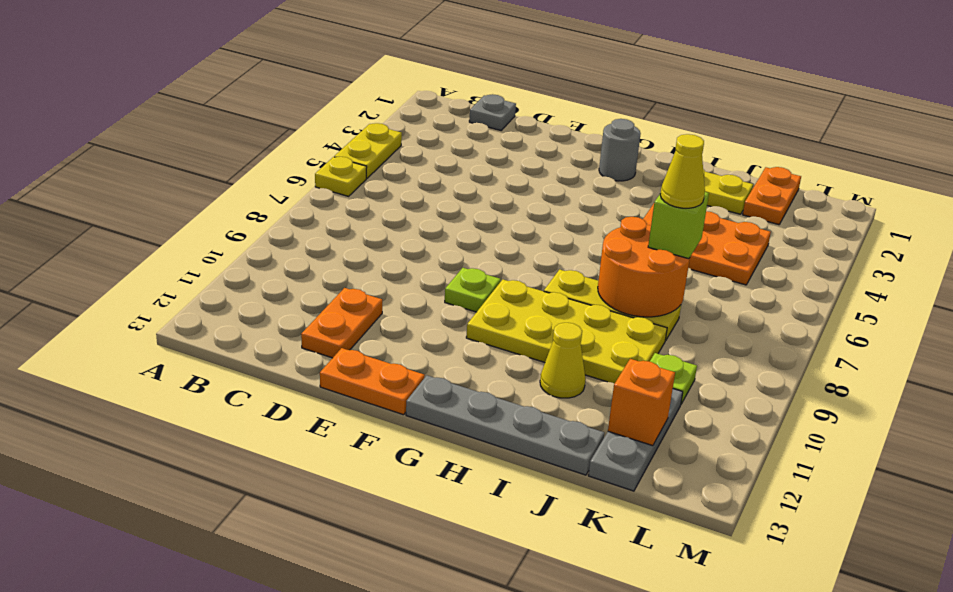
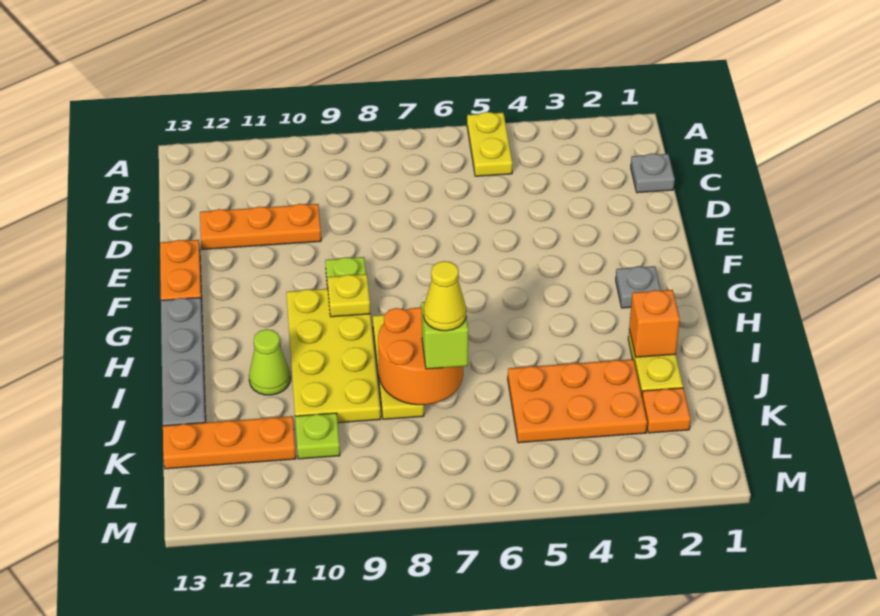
yellow plate A4:A5 level 1 -> yellow plate A5:B5 level 1
yellow plate A6 level 1 -> yellow plate G9 level 2
orange plate D11:D12 level 1 -> orange plate D10:D12 level 1
grey round brick G2 level 1 -> grey plate G2 level 1
orange plate I4:K5 level 1 -> orange plate J3:K5 level 1
yellow cone I11 level 1 -> lime cone I11 level 1
orange plate K1:K2 level 1 -> orange plate K2 level 1
grey plate K11:K13 level 1 -> orange plate K11:K13 level 1
orange brick K12 level 2 -> orange brick I2 level 2

